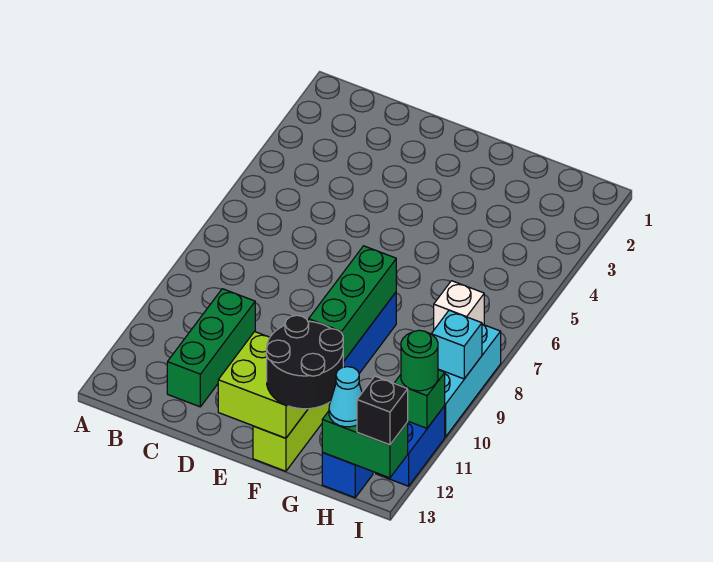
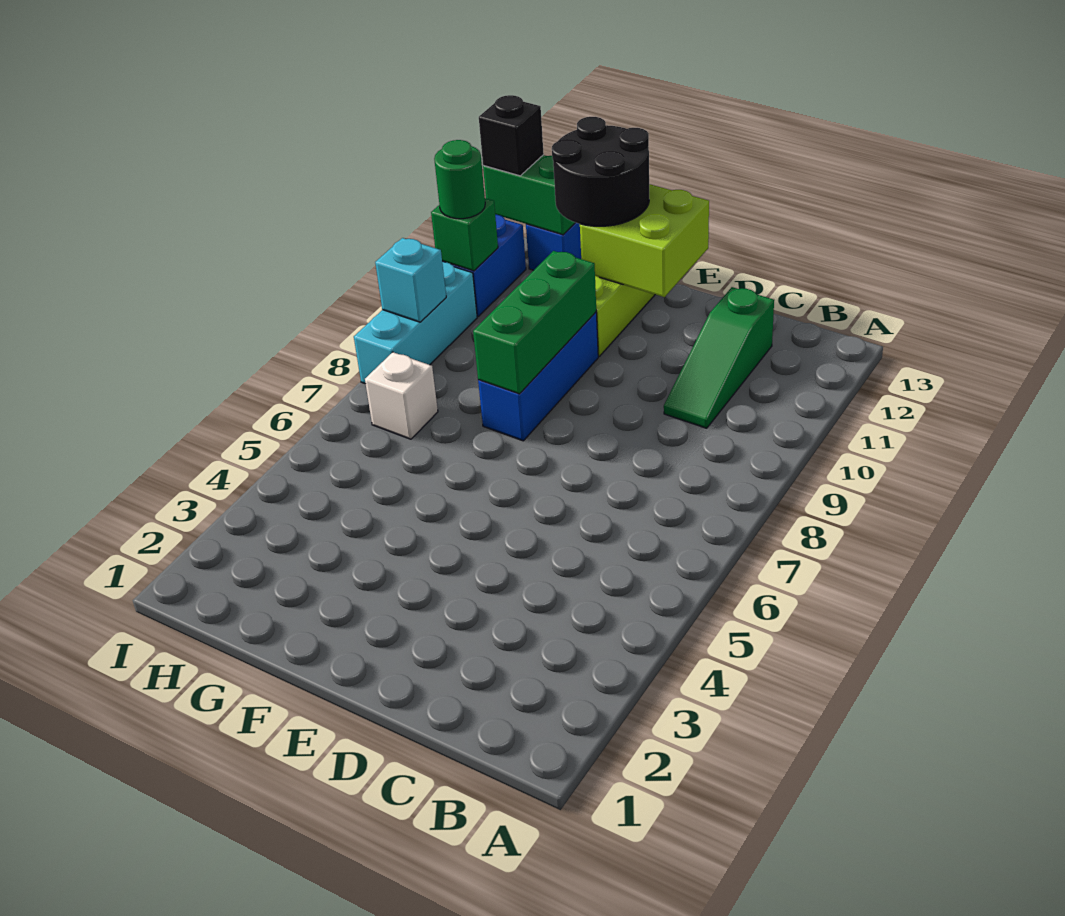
green brick C10:C12 level 1 -> green slope C10:C12 level 1 top 12
cyan cone H13 level 3 -> none

